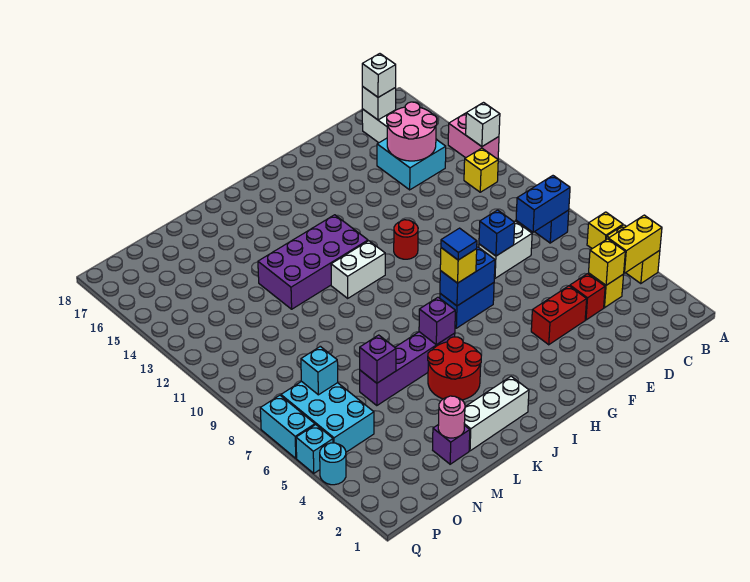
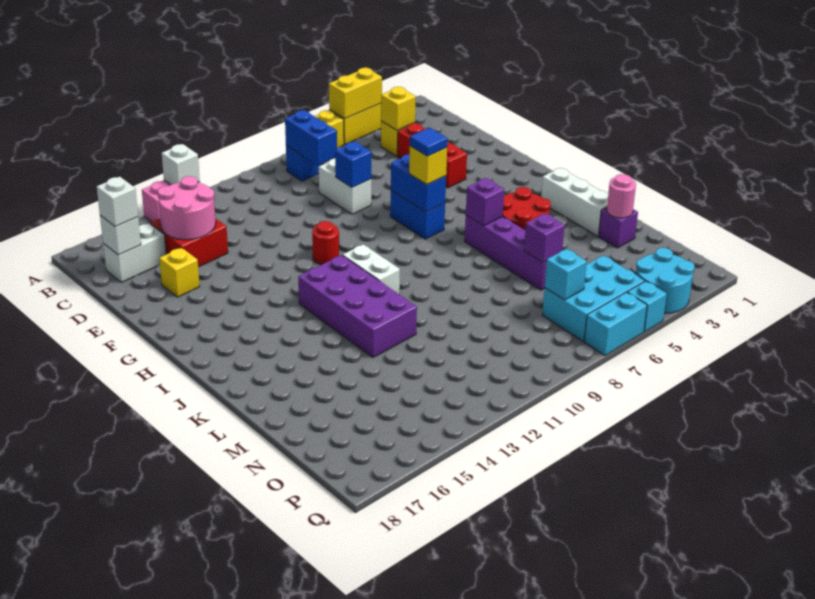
yellow brick A4:B4 level 2 -> yellow brick A4:A5 level 2
yellow brick B12 level 1 -> yellow brick E16 level 1
cyan brick C14:D15 level 1 -> red brick C14:D15 level 1
cyan round brick Q4 level 1 -> cyan round brick P3:Q4 level 1

